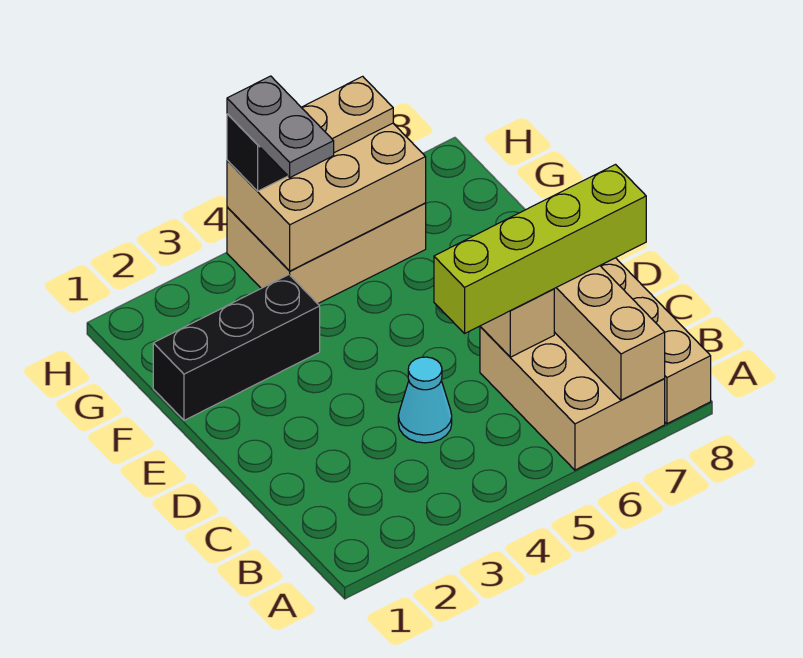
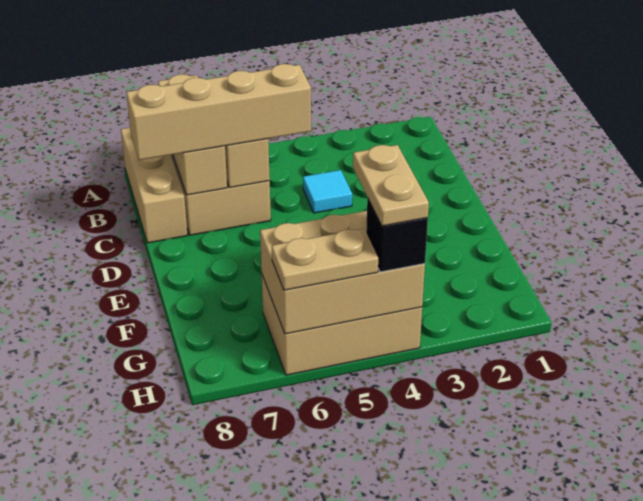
cyan cone C4 level 1 -> cyan tile C4 level 1
lime brick C5:C8 level 3 -> tan brick C5:C8 level 3
black brick F1:F3 level 1 -> none
grey plate G4:H4 level 4 -> tan plate G4:H4 level 4

